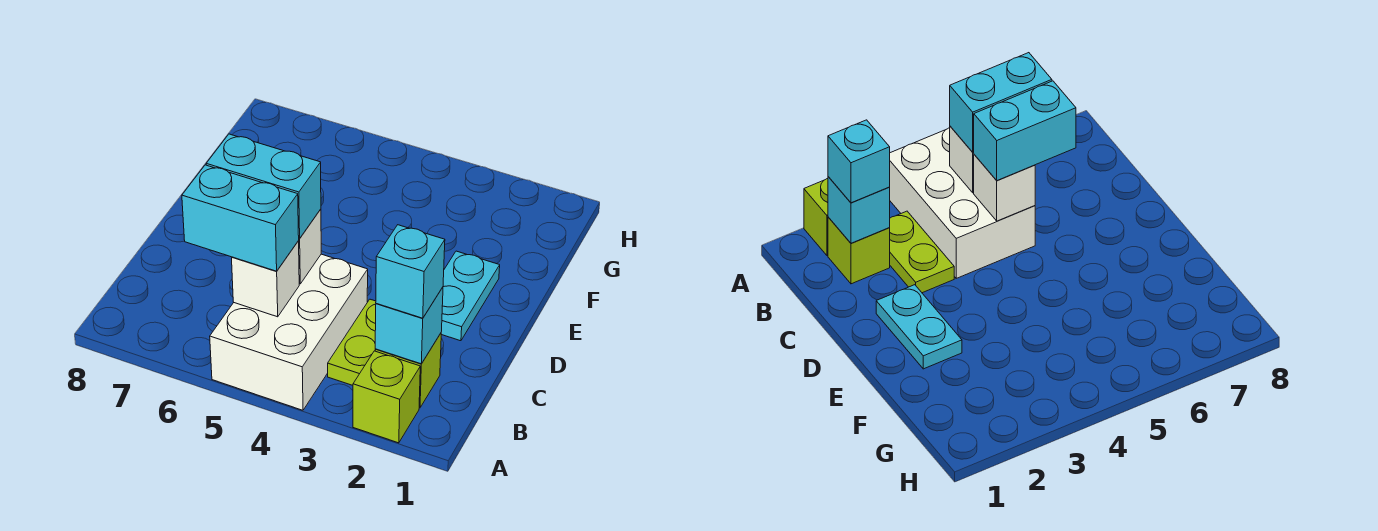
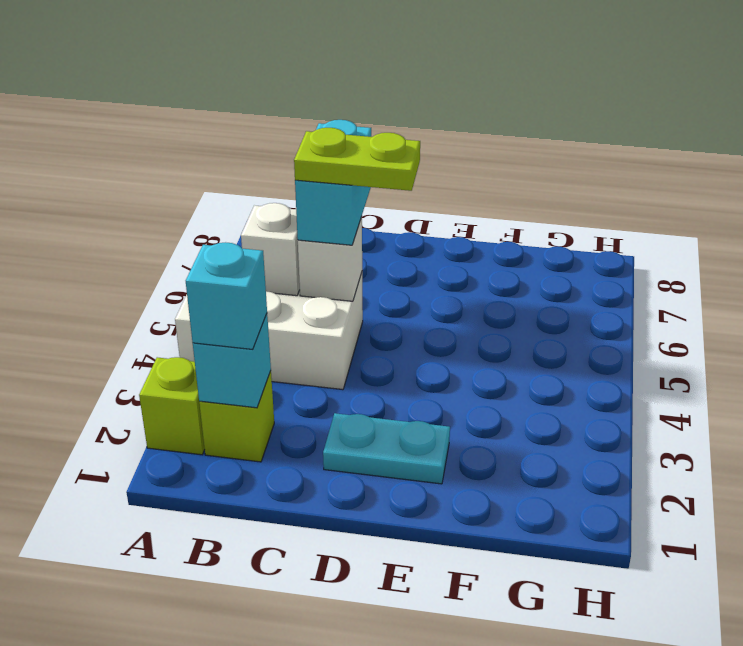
lime plate B3:C3 level 1 -> lime plate C5:D5 level 4
cyan brick B5:B6 level 3 -> none

